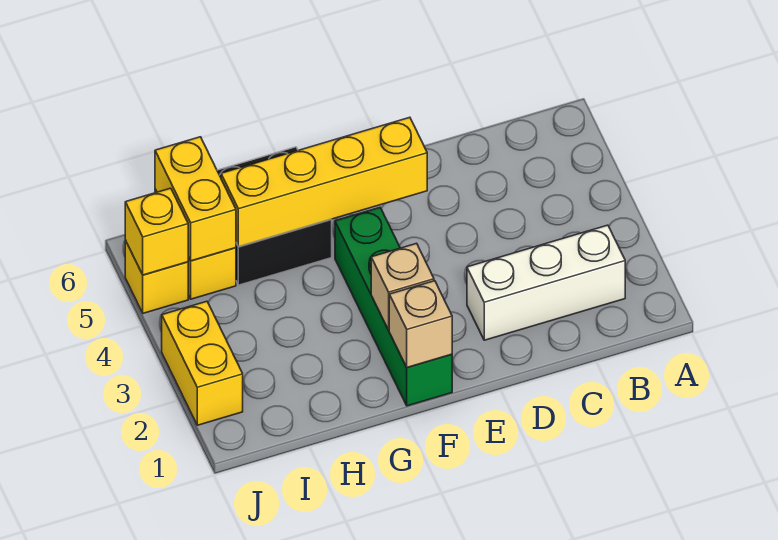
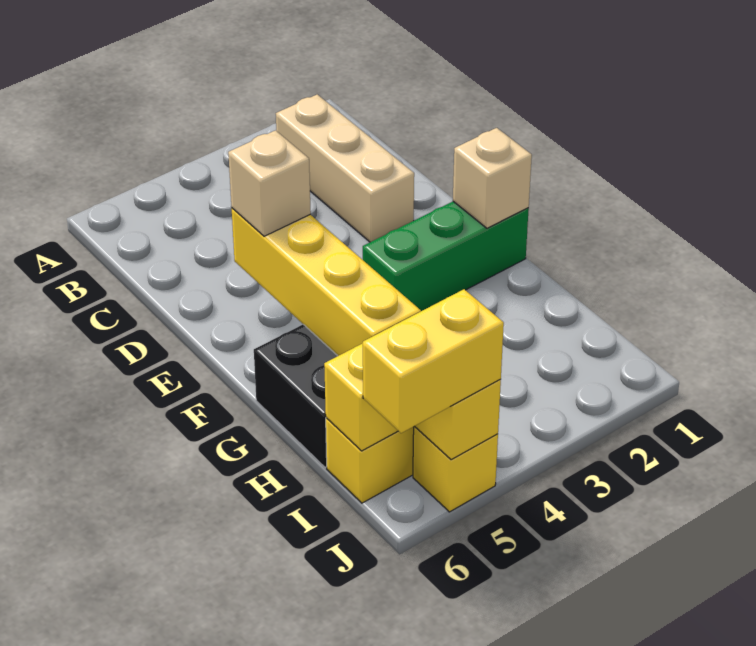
white brick B2:D2 level 1 -> tan brick B2:D2 level 1
green brick F1:F4 level 1 -> green brick F1:F3 level 1
tan brick F2 level 2 -> tan brick E5 level 3
yellow brick J2:J3 level 1 -> yellow brick J5:J6 level 3

